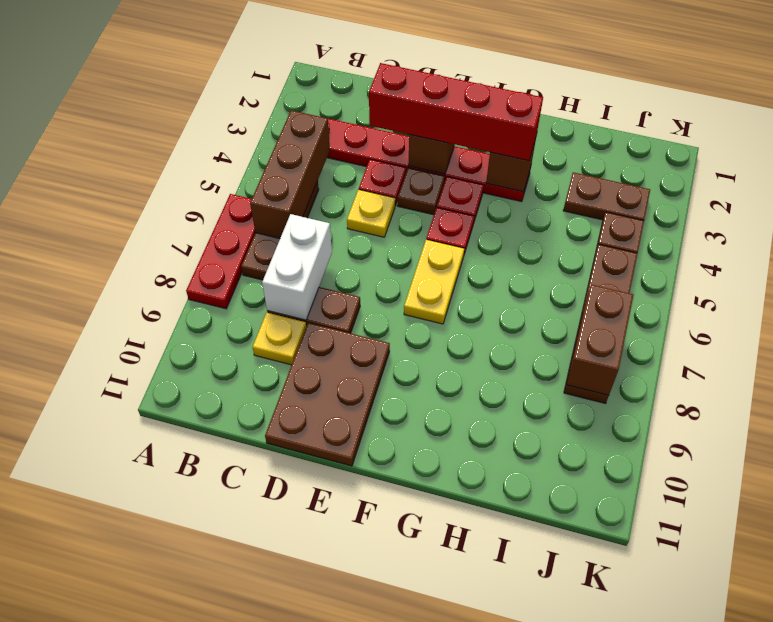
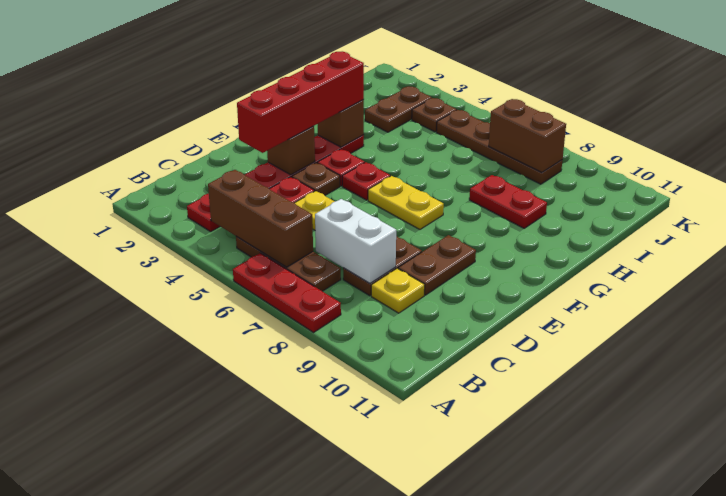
brown plate D9:E11 level 1 -> brown plate D9:E9 level 1
none -> red plate H8:H9 level 1

